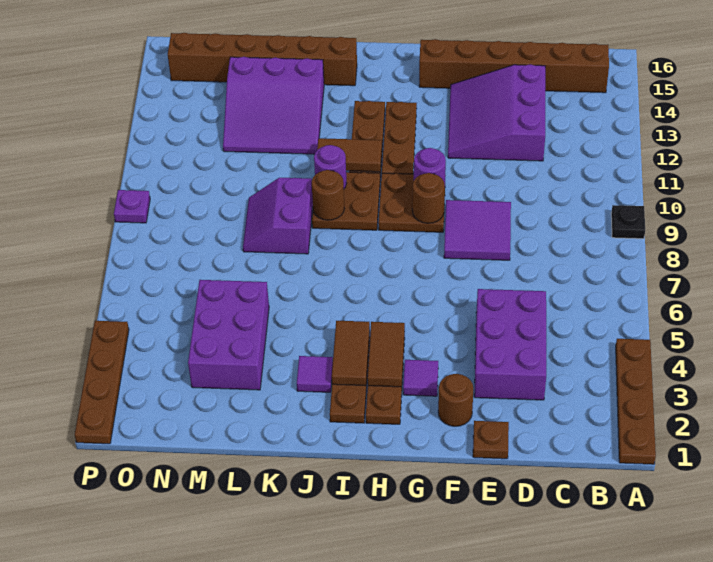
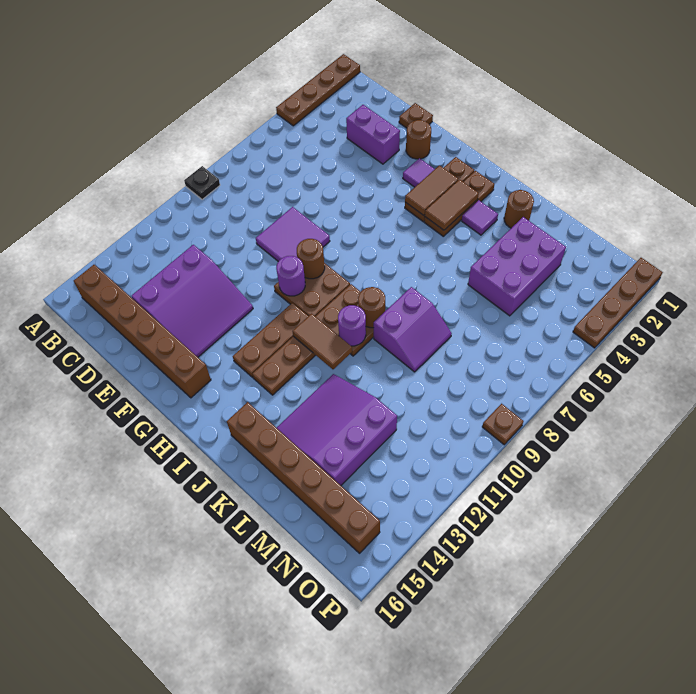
purple brick D3:E5 level 1 -> purple brick D3:E3 level 1
none -> brown round brick K2 level 1
purple slope K12:M14 level 1 top 14 -> purple slope K12:M14 level 1 top M
purple plate P9 level 1 -> brown plate P9 level 1

